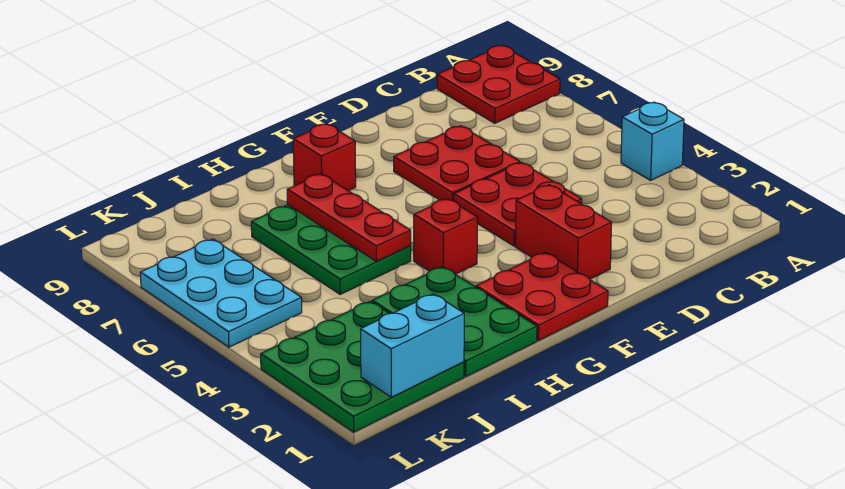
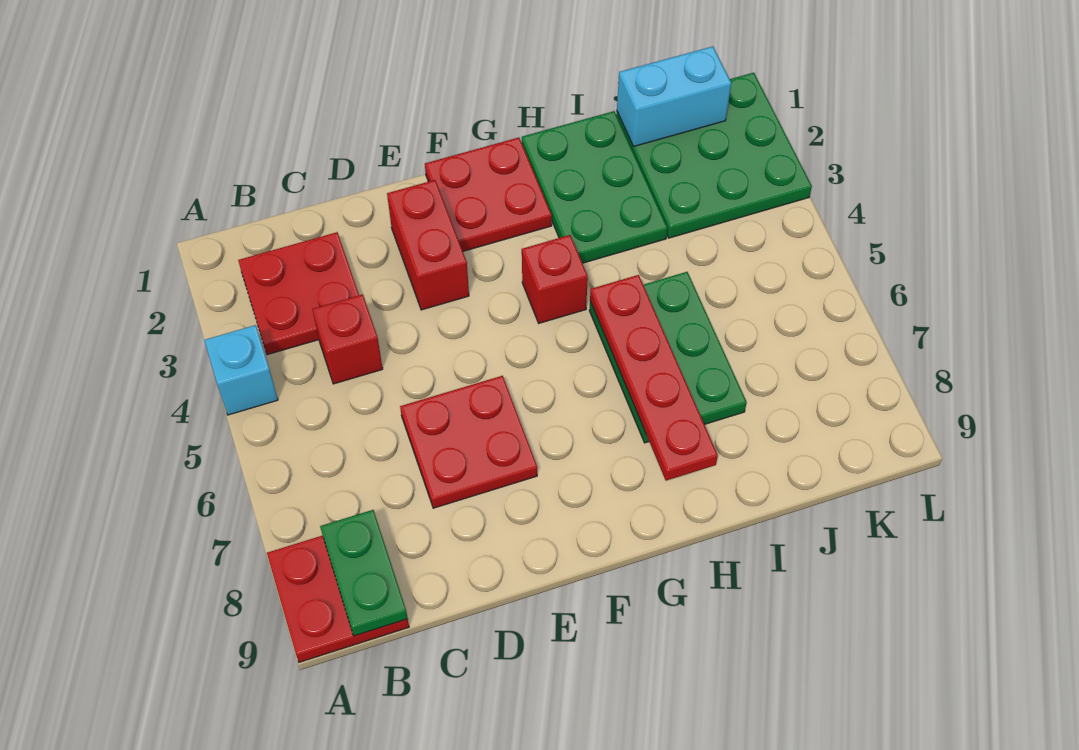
none -> green plate B8:B9 level 2
red plate D4:E5 level 1 -> red plate B2:C3 level 1
red brick G8 level 1 -> red brick C4 level 1
red plate H5:H7 level 2 -> red plate H5:H8 level 2
cyan plate K5:L7 level 1 -> none

